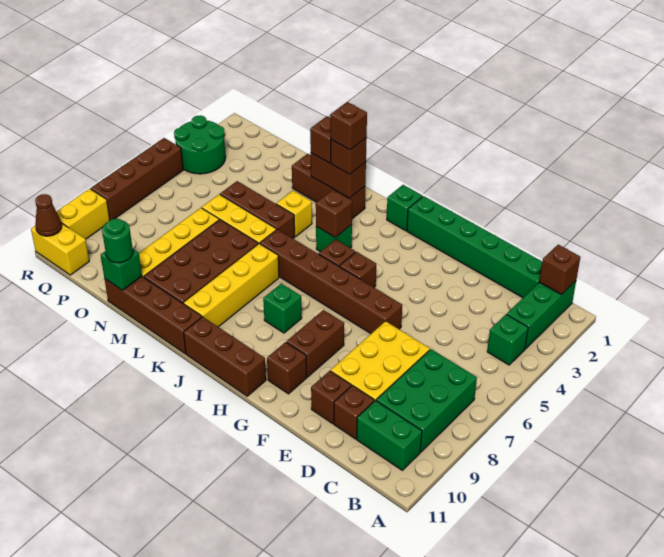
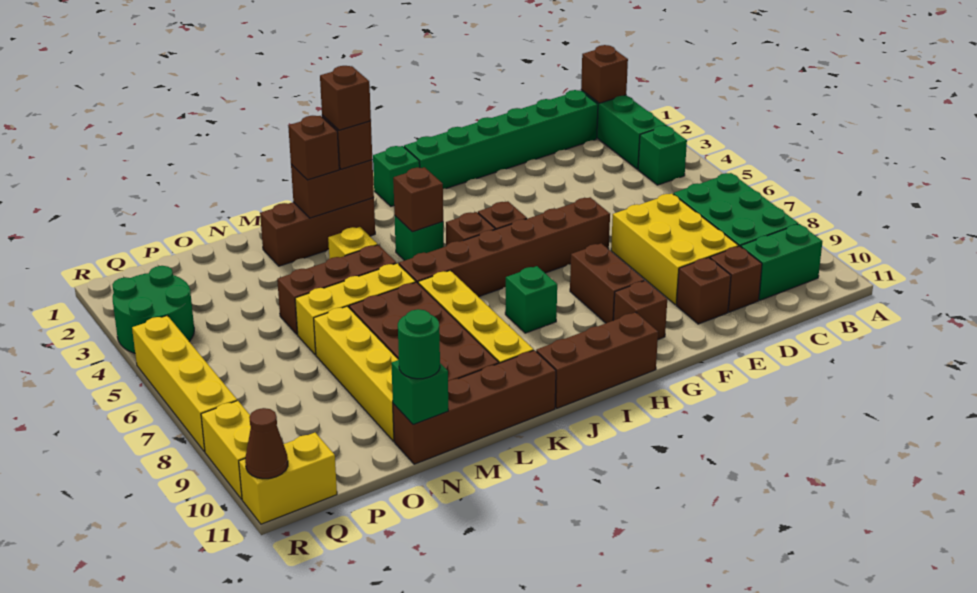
brown brick R5:R8 level 1 -> yellow brick R5:R8 level 1

